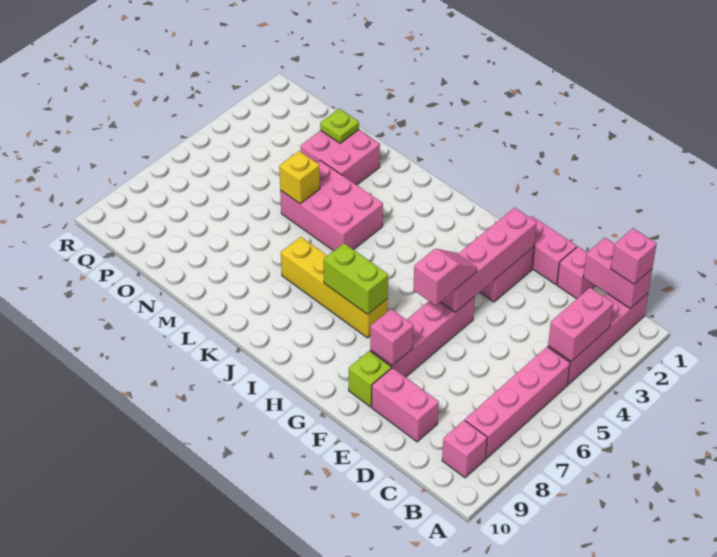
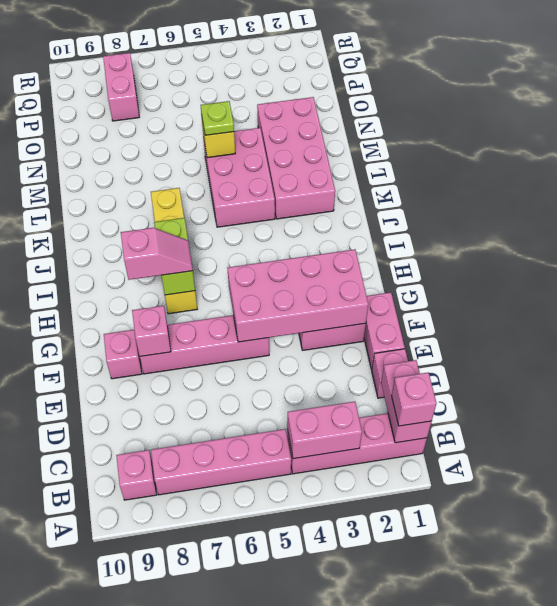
pink brick D9:E9 level 1 -> pink brick P8:Q8 level 1
pink brick F2:F5 level 2 -> pink brick F2:G5 level 2
pink slope F5:F6 level 3 top 6 -> pink slope H7:H8 level 3 top 8
lime brick F9 level 1 -> pink brick F9 level 1
pink brick M2:N3 level 1 -> pink brick K2:N3 level 1
lime plate N2 level 2 -> lime plate M5 level 3

